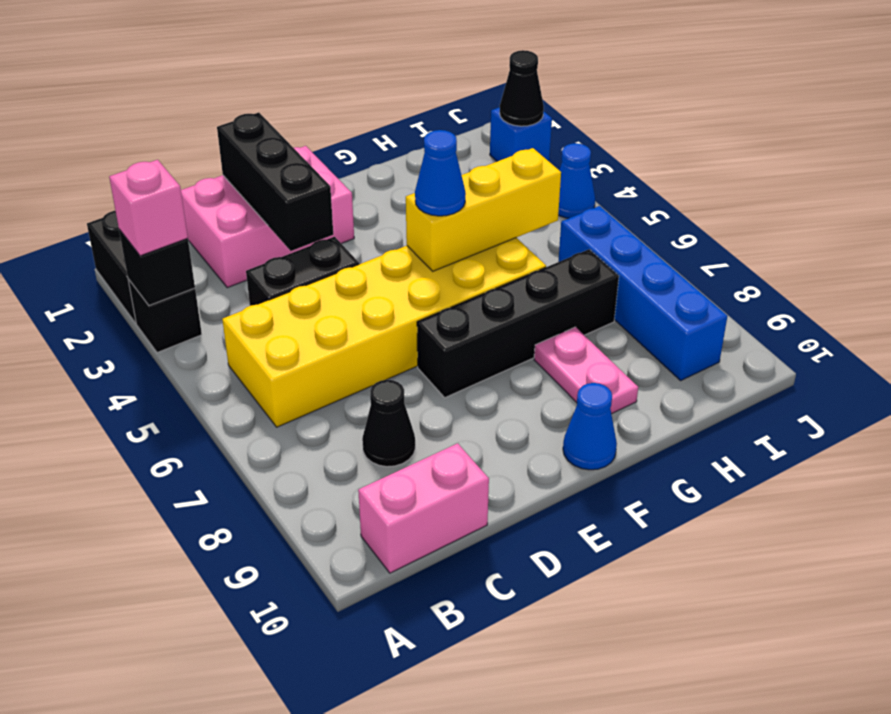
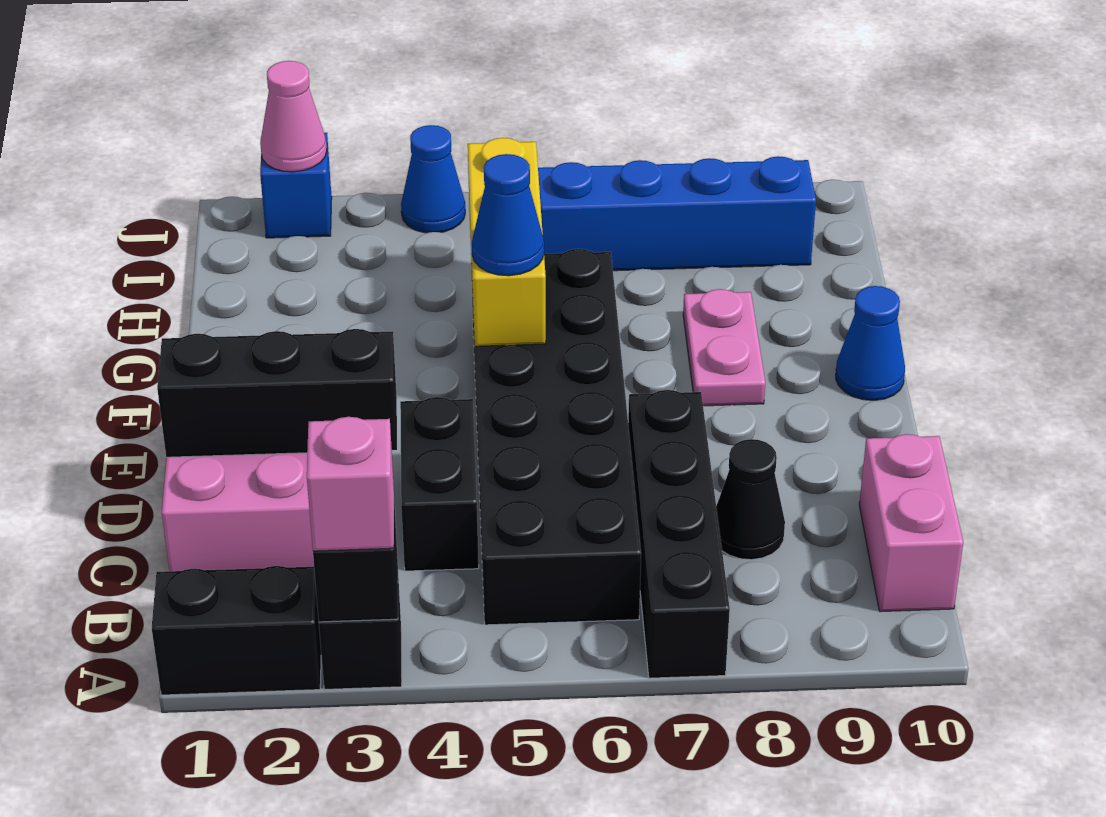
yellow brick B5:G6 level 1 -> black brick B5:G6 level 1
black brick E7:H7 level 1 -> black brick A7:D7 level 1
pink plate G8:G9 level 1 -> pink plate F8:G8 level 1
black cone J2 level 2 -> pink cone J2 level 2

